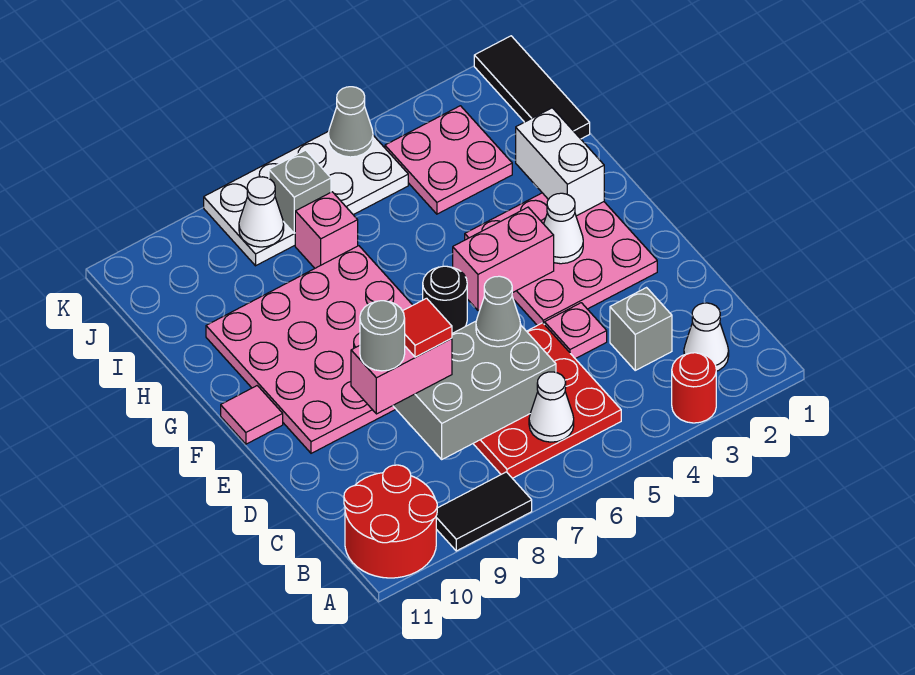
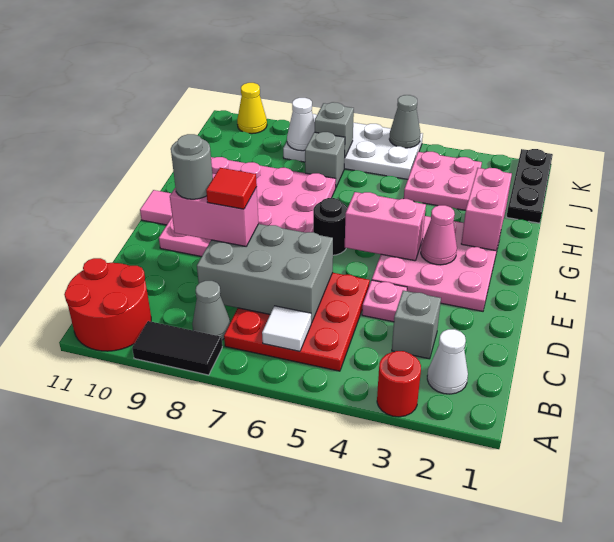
white cone B6 level 2 -> white tile B6 level 2
grey cone D6 level 3 -> grey cone B8 level 1
white cone F3 level 2 -> pink cone F3 level 2
white brick G2:H2 level 2 -> pink brick G2:H2 level 2
black tile I1:K1 level 1 -> black plate I1:K1 level 1
pink brick I7 level 1 -> grey brick I7 level 1
none -> yellow cone K10 level 1

